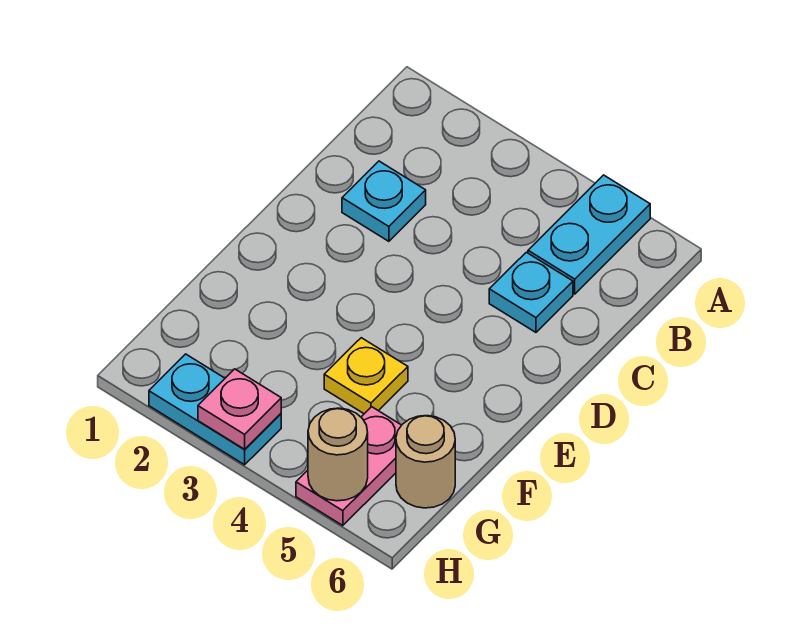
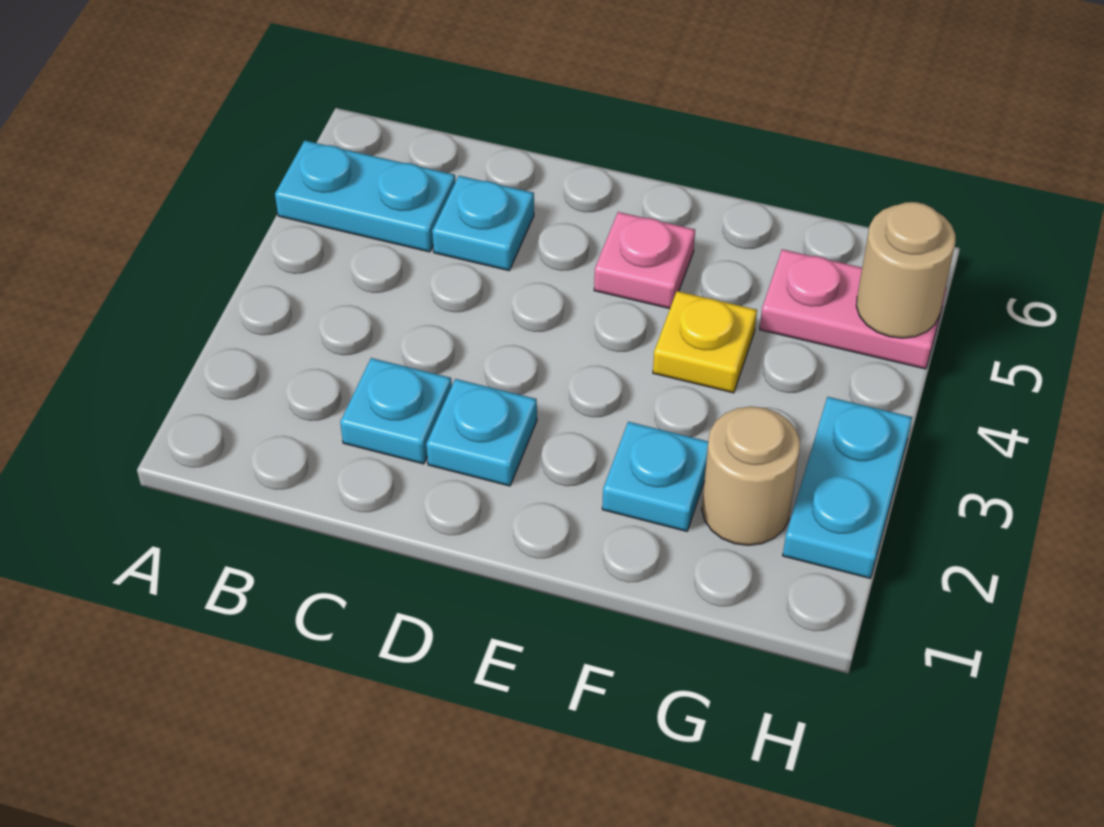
none -> cyan plate D2 level 1
none -> cyan plate F2 level 1
tan round brick G6 level 1 -> tan round brick G2 level 1
pink plate H3 level 2 -> pink plate E5 level 1

